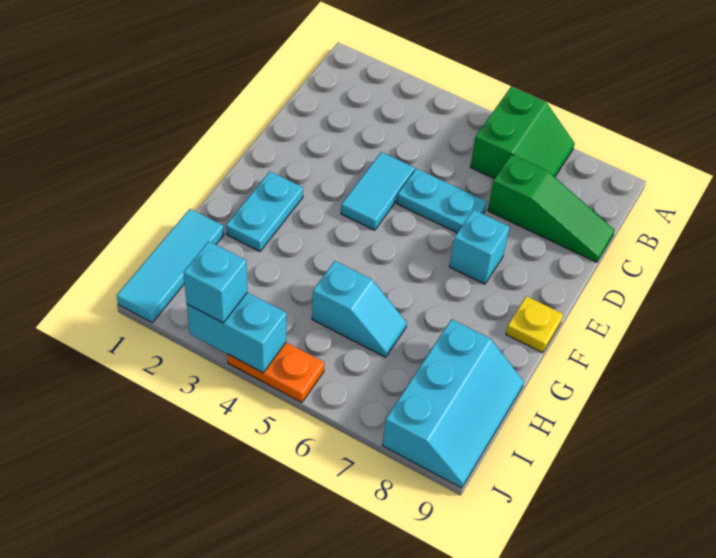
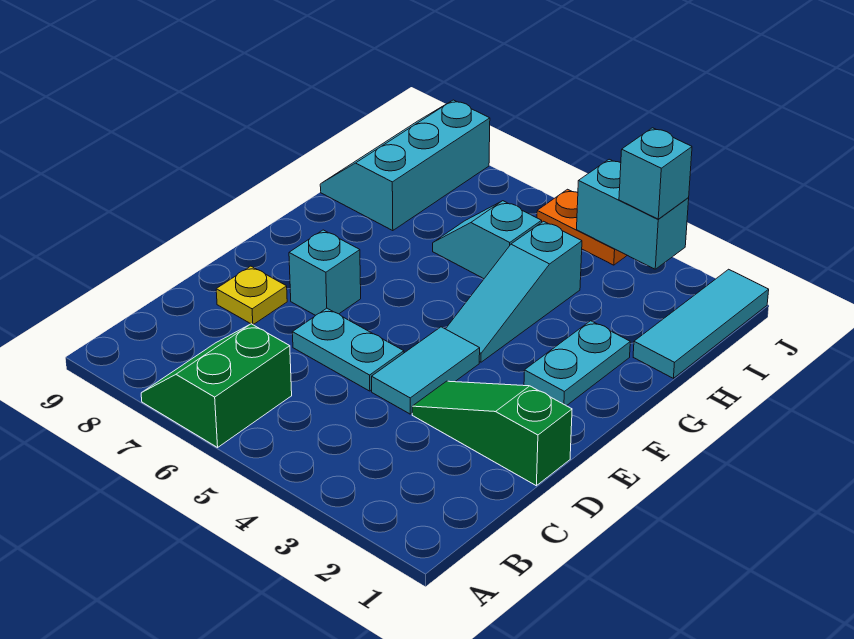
green slope C7:C9 level 1 top 7 -> green slope D1:D3 level 1 top 1
none -> cyan slope F4:H4 level 1 top H
yellow plate F9 level 1 -> yellow plate D8 level 1

